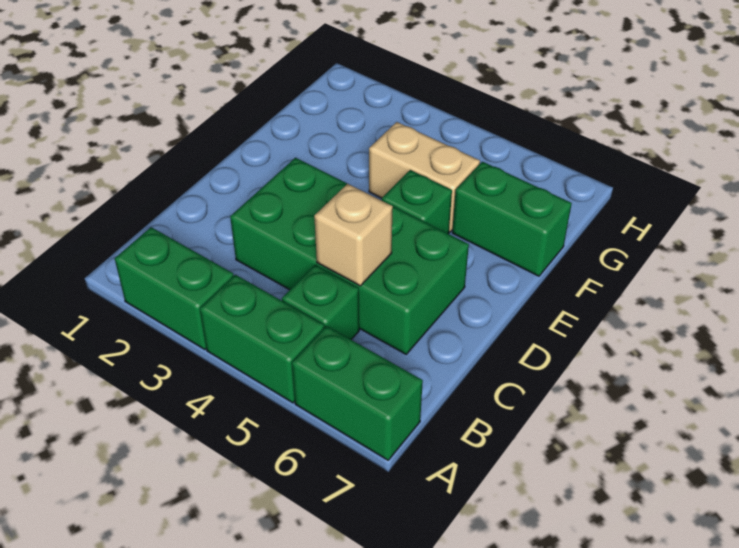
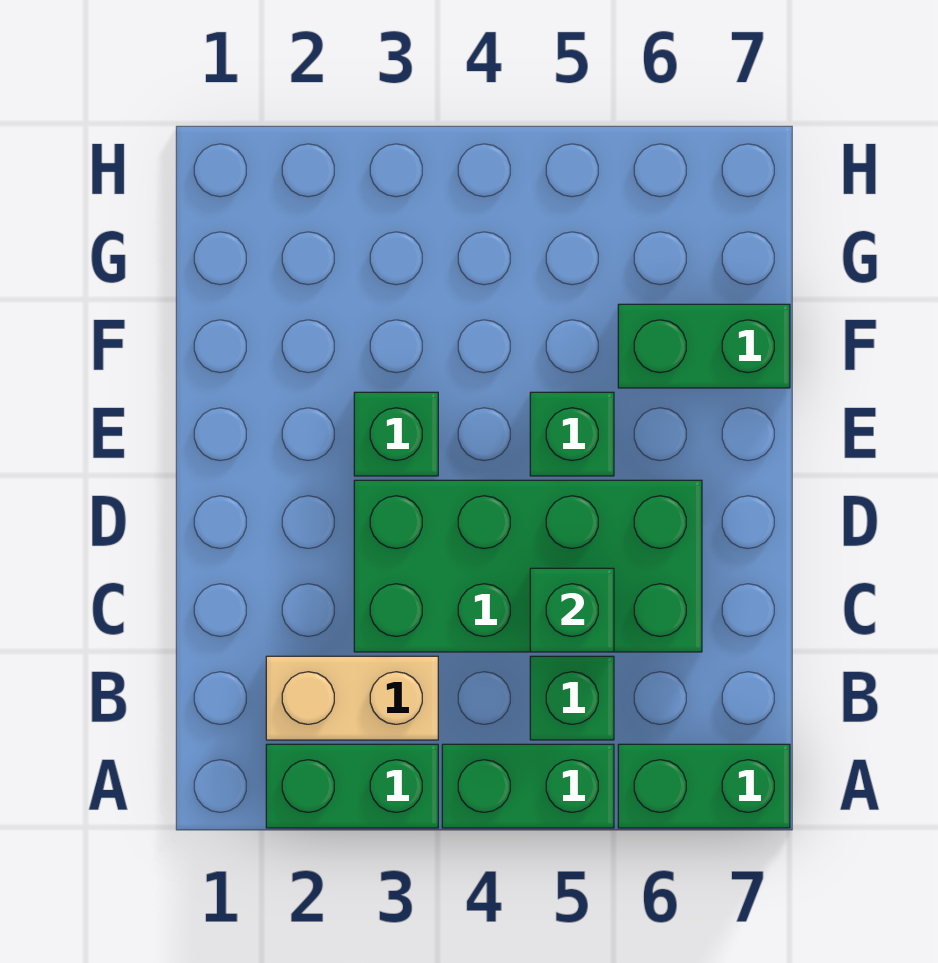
tan brick C5 level 2 -> green brick C5 level 2
none -> green brick E3 level 1
tan brick F4:F5 level 1 -> tan brick B2:B3 level 1

